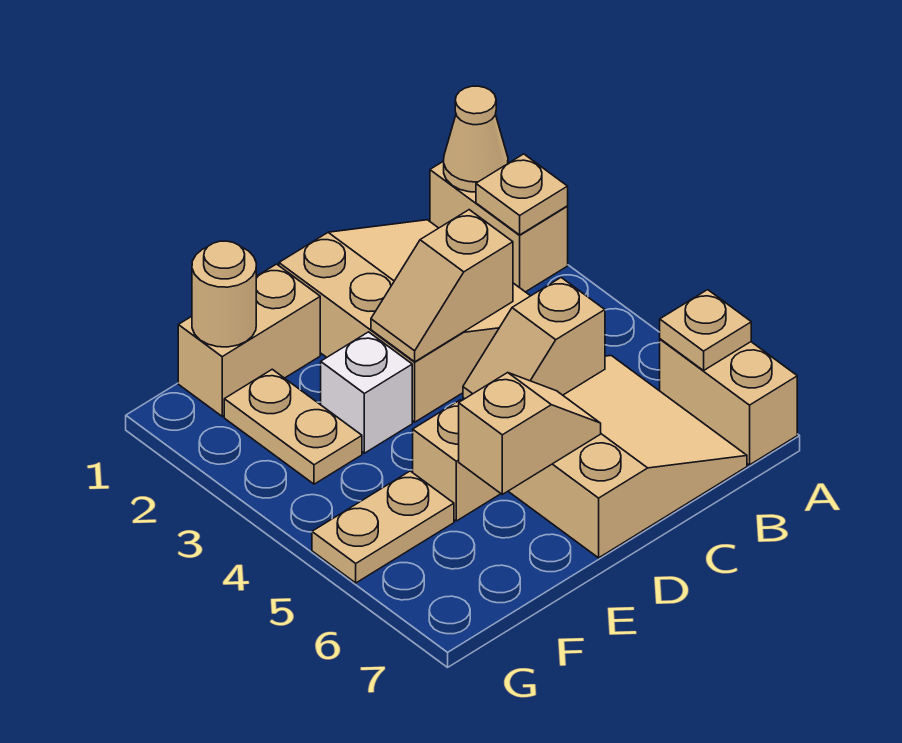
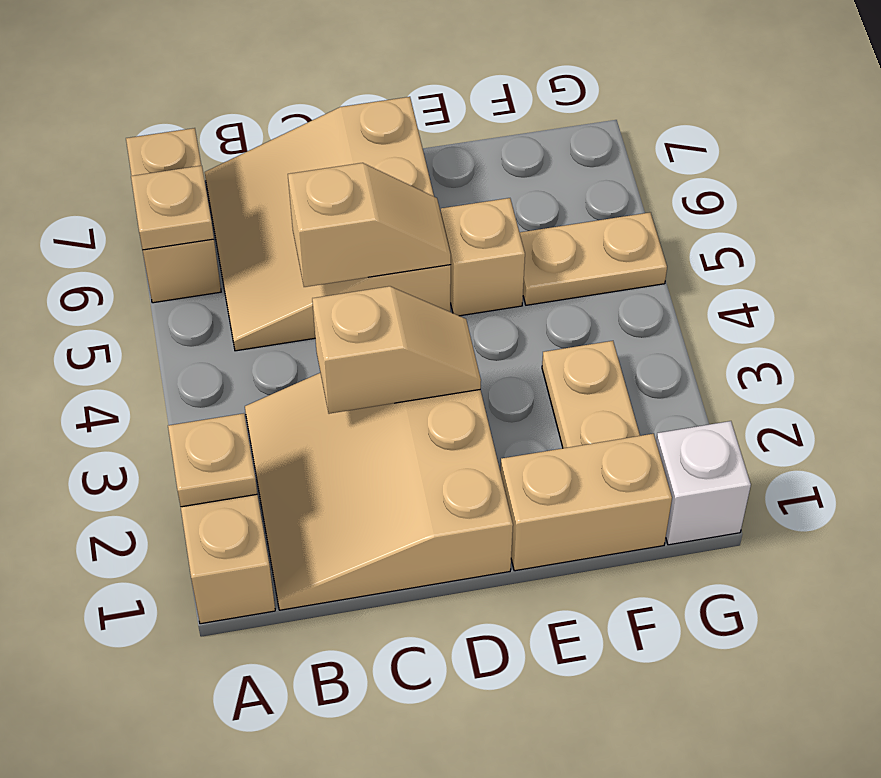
tan cone A1 level 2 -> none
tan slope D6:E6 level 2 top E -> none
white brick E3 level 1 -> white brick G1 level 1
tan round brick F1 level 2 -> none

